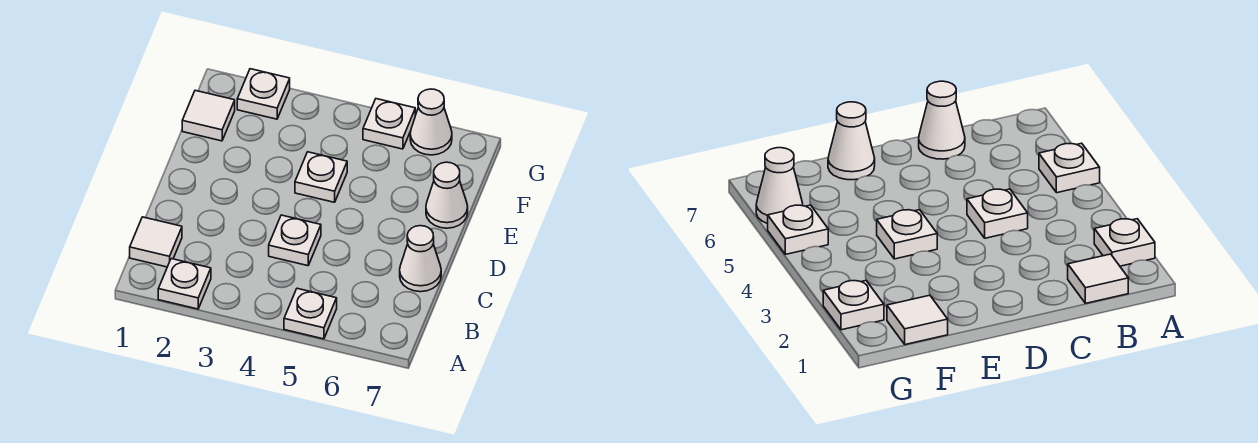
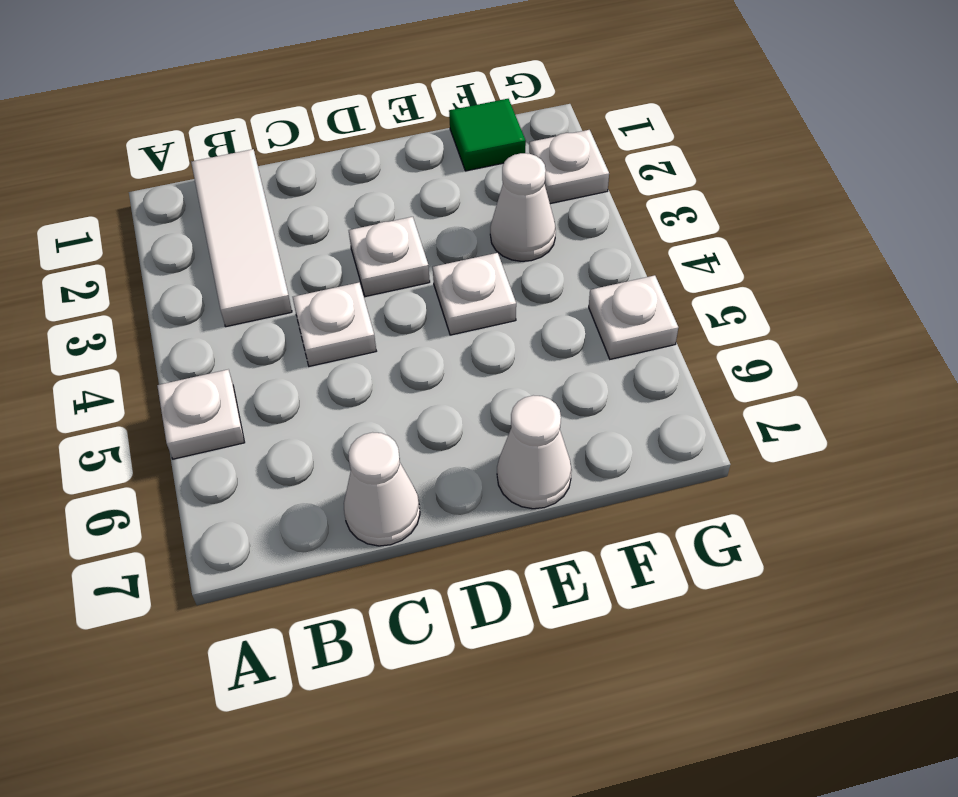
white plate A2 level 1 -> white plate D3 level 1
white tile B1 level 1 -> white tile B1:B3 level 1
white tile F1 level 1 -> green tile F1 level 1
white cone G6 level 1 -> white cone F3 level 1

